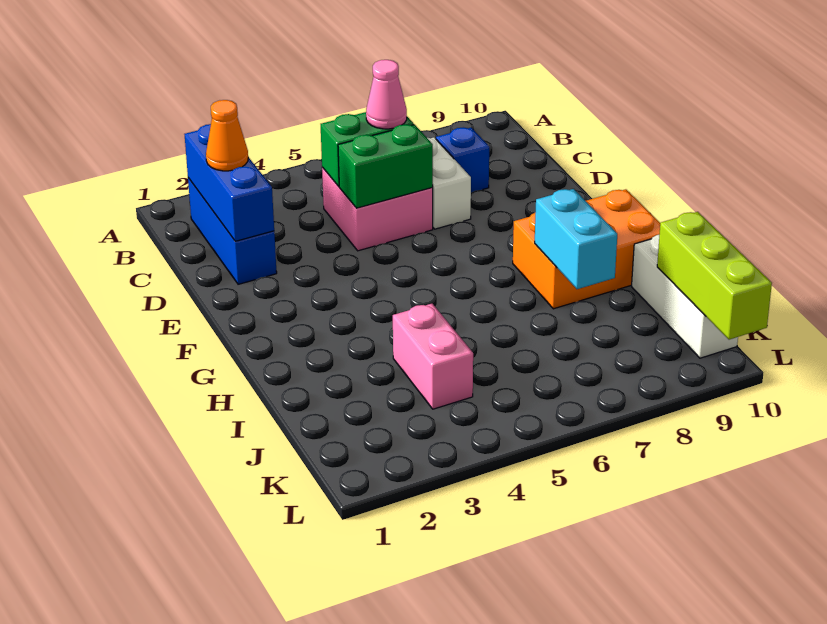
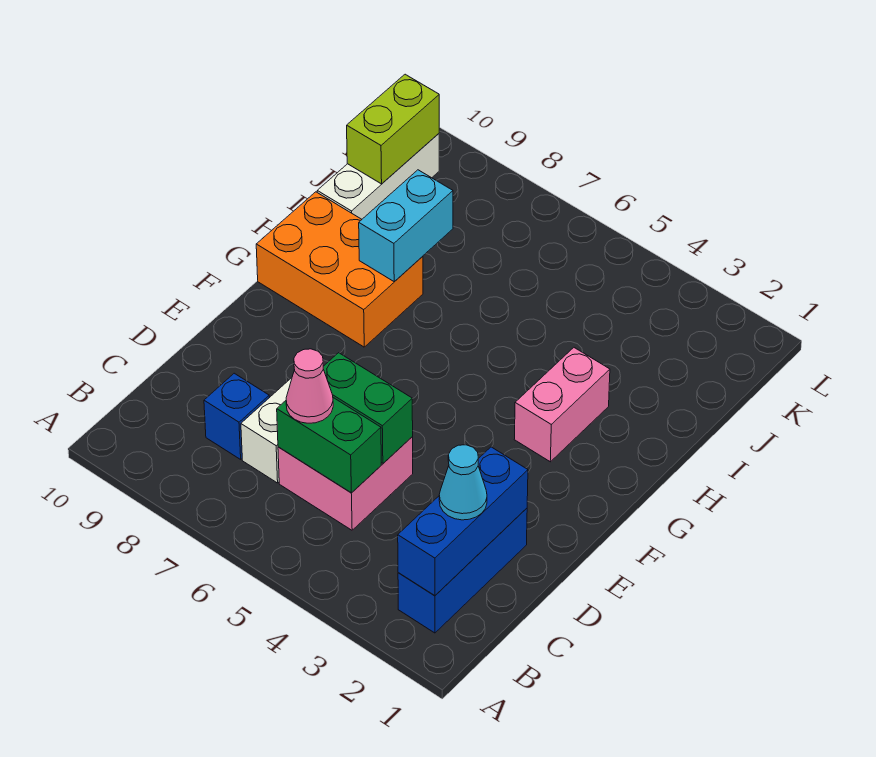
orange cone C2 level 3 -> cyan cone C2 level 3
pink brick I4:J4 level 1 -> pink brick G3:H3 level 1
lime brick J10:L10 level 2 -> lime brick J10:K10 level 2

